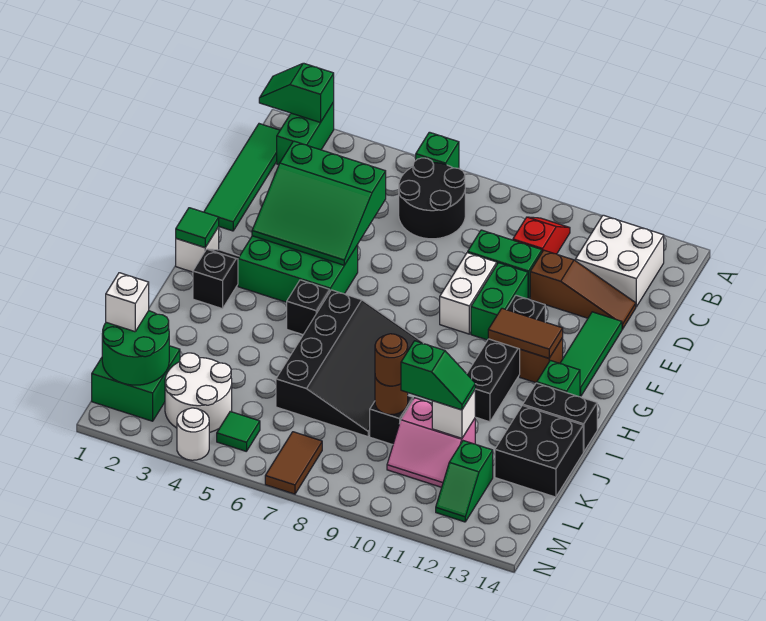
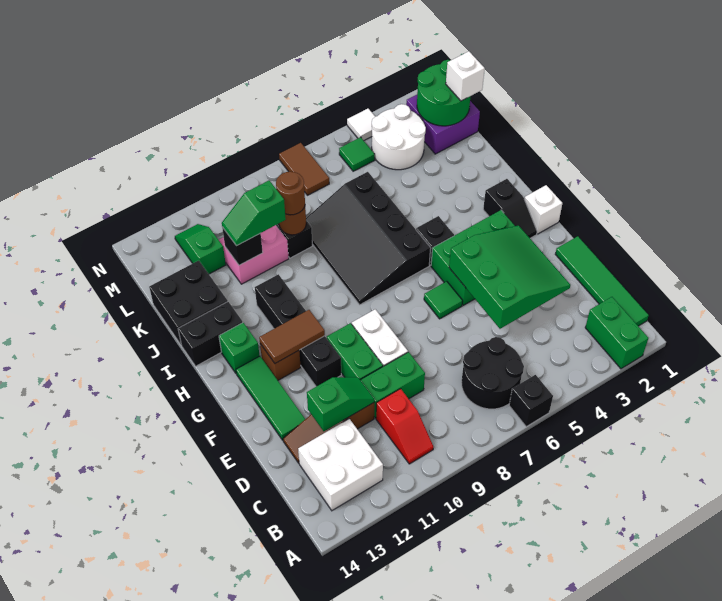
green slope A1:A2 level 2 top 2 -> green slope D11:D12 level 2 top 12
green brick A6 level 1 -> black brick A6 level 1
green slope D3:F5 level 2 top D -> green slope D3:F5 level 2 top 5
green tile G1 level 2 -> green tile F6 level 1
white brick K11 level 2 -> black brick K11 level 2
green brick L1:M2 level 1 -> purple brick L1:M2 level 1
white round brick N4 level 1 -> white tile N4 level 1

